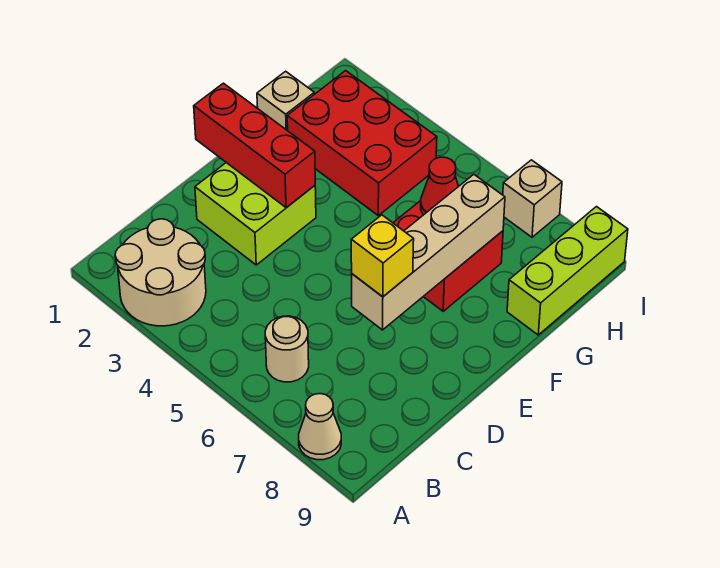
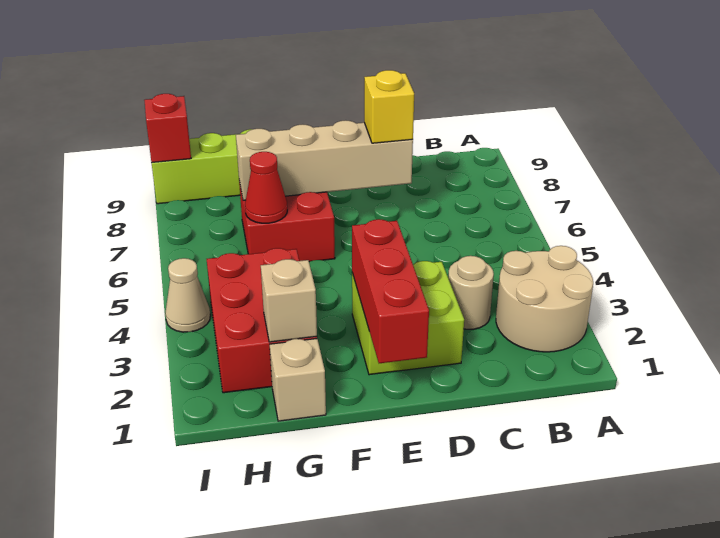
tan cone A8 level 1 -> tan cone I4 level 1
tan round brick B6 level 1 -> tan round brick C3 level 1
tan brick I7 level 1 -> tan brick G2 level 2
none -> red brick I9 level 2

